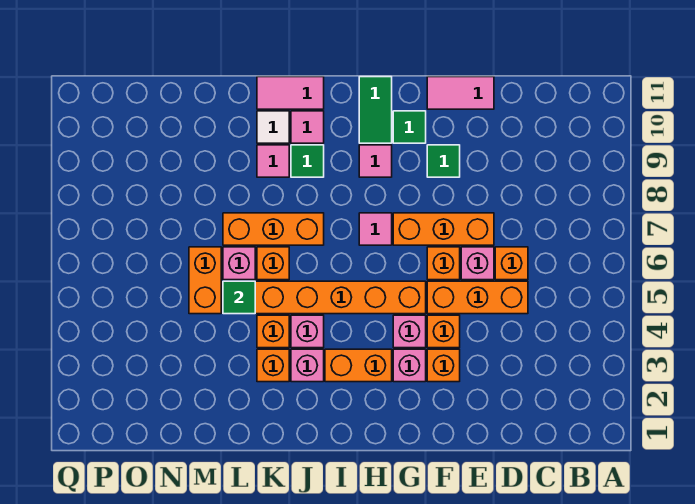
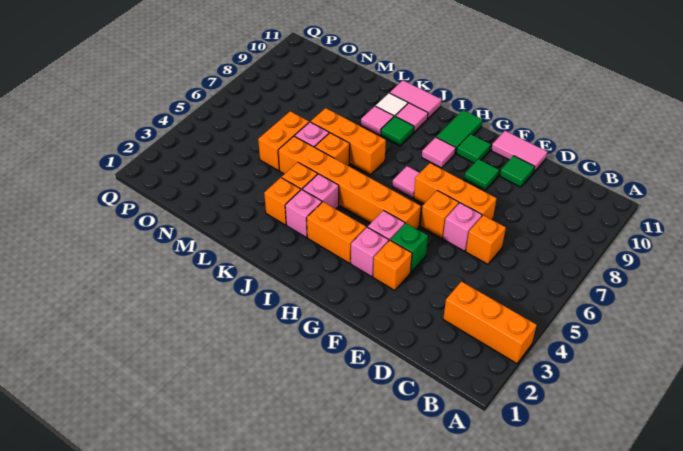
orange brick D5:F5 level 1 -> orange brick A3:C3 level 1
orange brick F4 level 1 -> green brick F4 level 1
green tile L5 level 2 -> green tile E10 level 1

